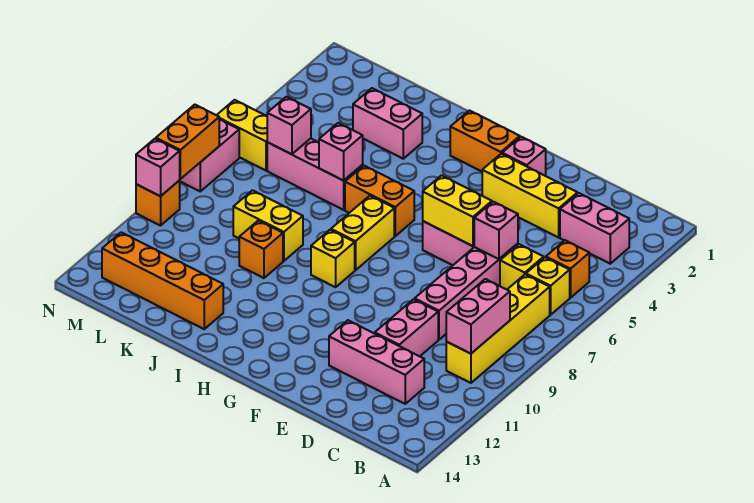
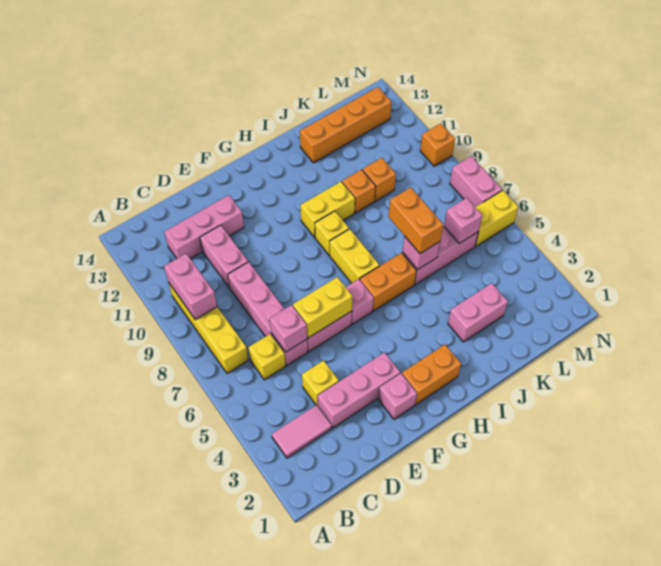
pink brick B3:C3 level 1 -> pink tile B3:C3 level 1
orange brick B5 level 1 -> orange brick K10 level 1
yellow brick B6 level 1 -> yellow brick D4 level 1
yellow brick D3:F3 level 1 -> pink brick D3:F3 level 1
yellow brick J9:K9 level 1 -> yellow brick H10:I10 level 1
orange brick N8:N9 level 2 -> orange brick J6:J7 level 3
pink brick N10 level 2 -> pink brick G6 level 1

